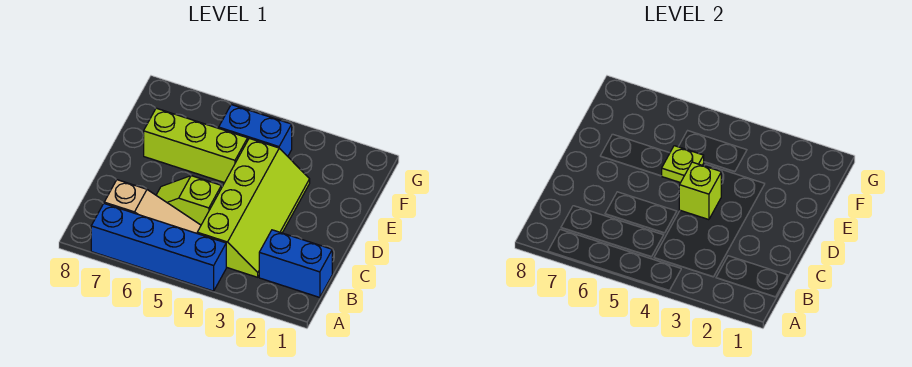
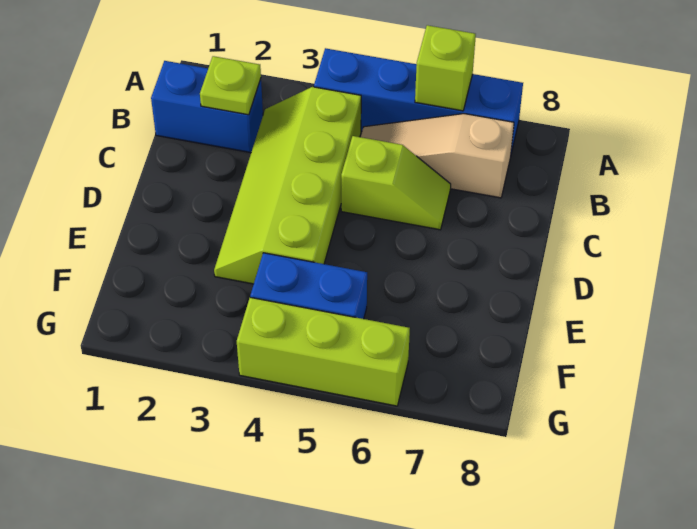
lime brick D4 level 2 -> lime brick A6 level 2
lime brick E5:E7 level 1 -> lime brick G4:G6 level 1
lime plate E5 level 2 -> lime plate B2 level 2

